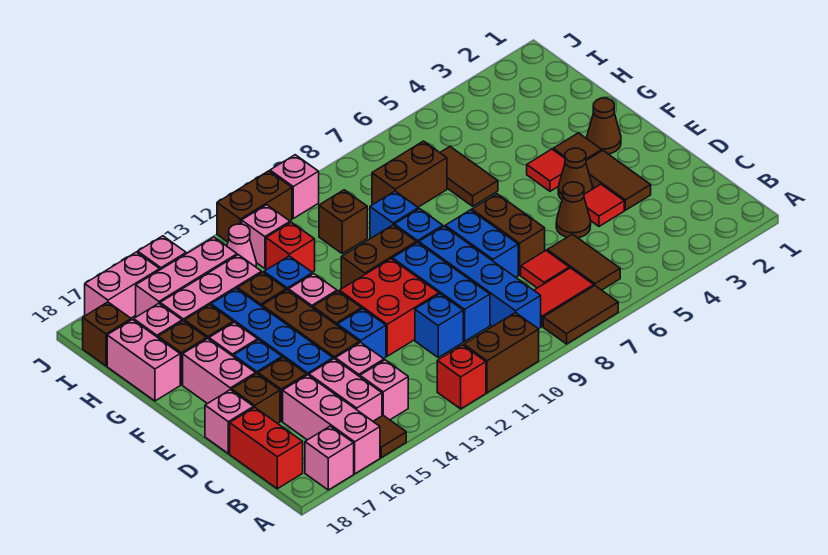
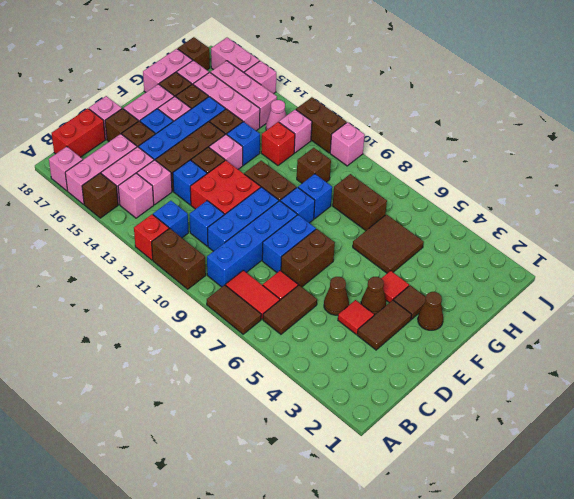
brown tile A15 level 1 -> brown brick A15 level 1
none -> blue brick B12 level 1
brown tile G6:H6 level 1 -> brown tile G5:H6 level 1

